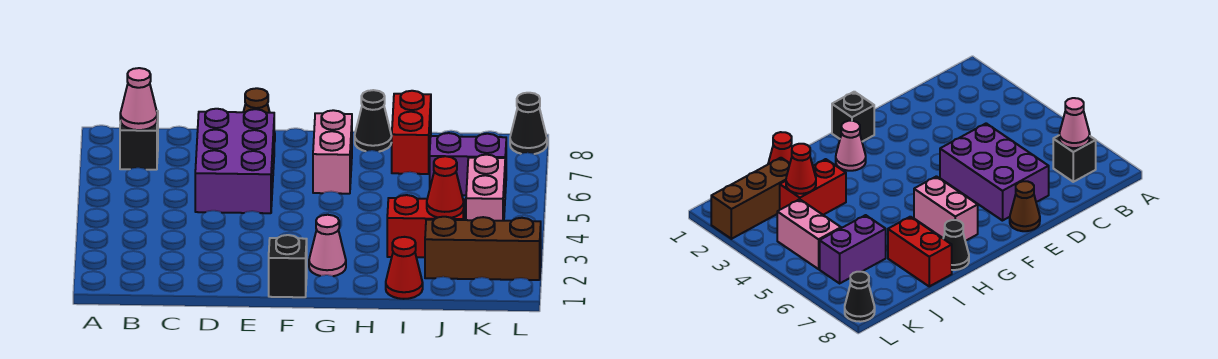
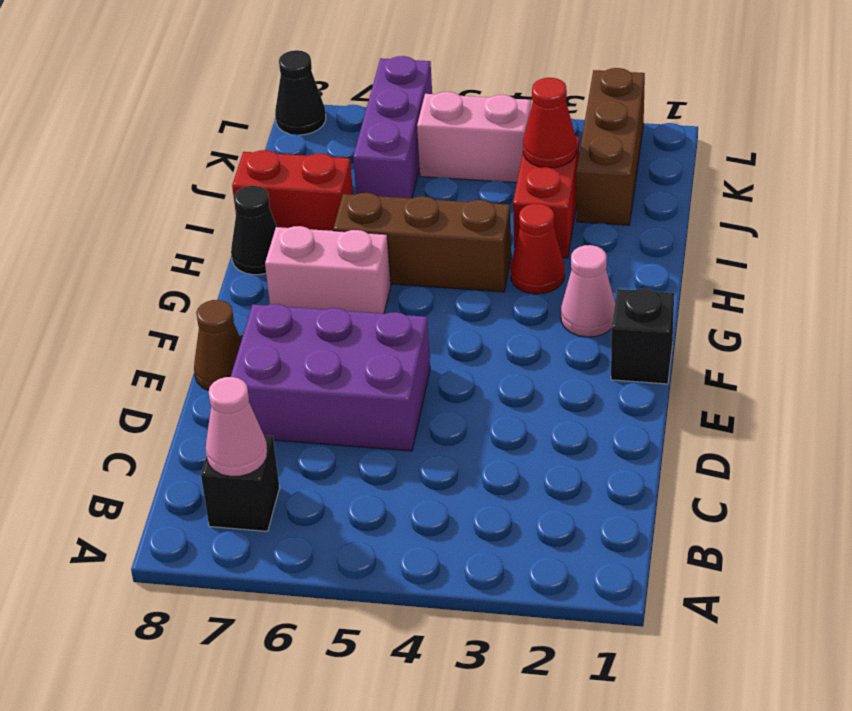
none -> brown brick H4:H6 level 1
red cone I1 level 1 -> red cone H3 level 1
purple brick J6:K6 level 1 -> purple brick J6:L6 level 1

